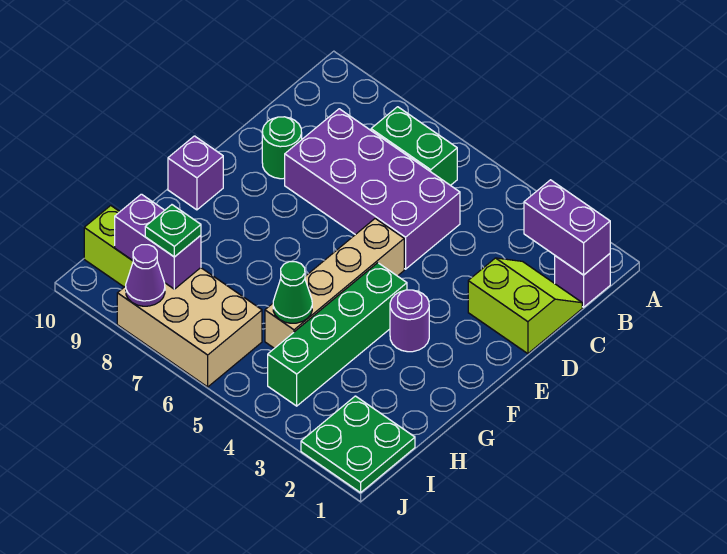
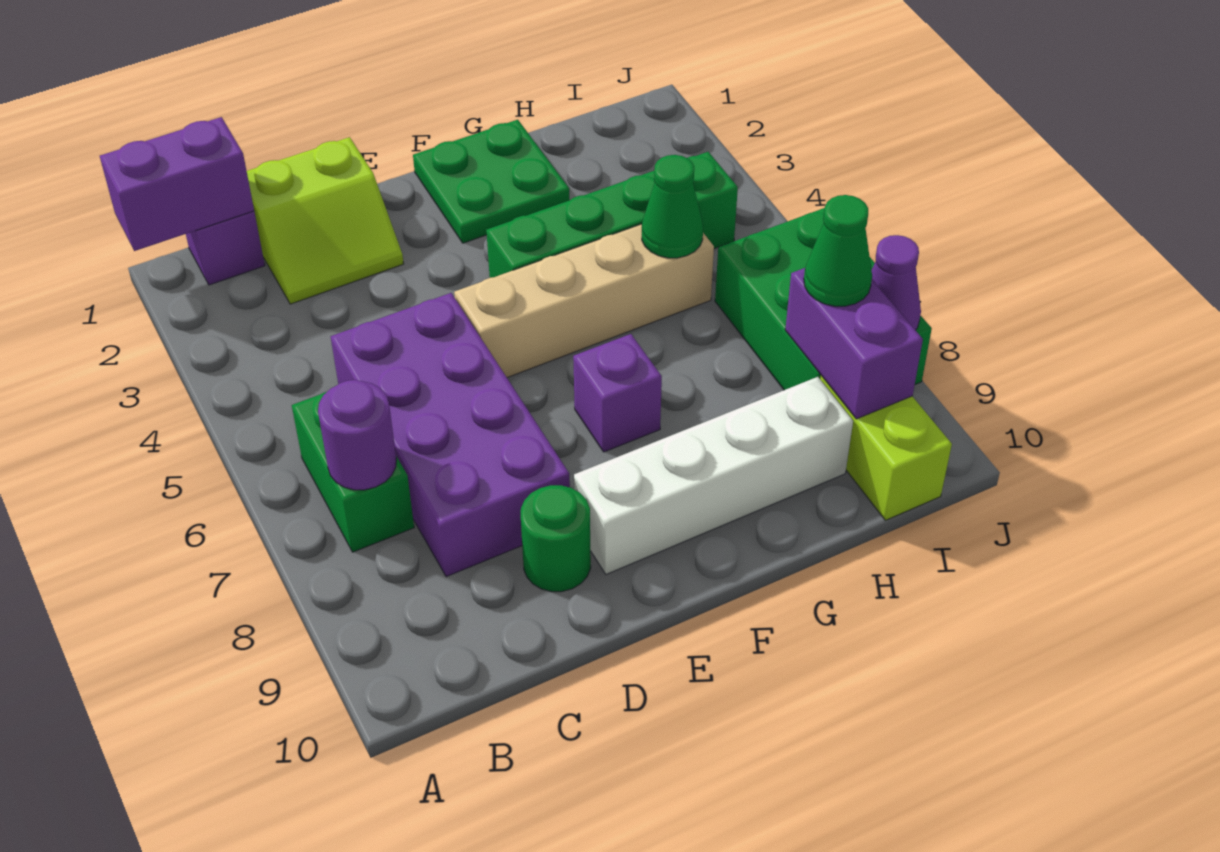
purple brick B1:B2 level 2 -> purple brick A1:B1 level 2
lime slope C1:D2 level 1 top D -> lime slope C1:D2 level 1 top 1
none -> white brick E9:H9 level 1
purple round brick F3 level 1 -> purple round brick B7 level 2
purple brick F10 level 1 -> purple brick F7 level 1
green plate I1:J2 level 1 -> green plate F1:G2 level 1
tan brick I6:J8 level 1 -> green brick I6:J8 level 1
green plate I8 level 3 -> green cone I8 level 3

